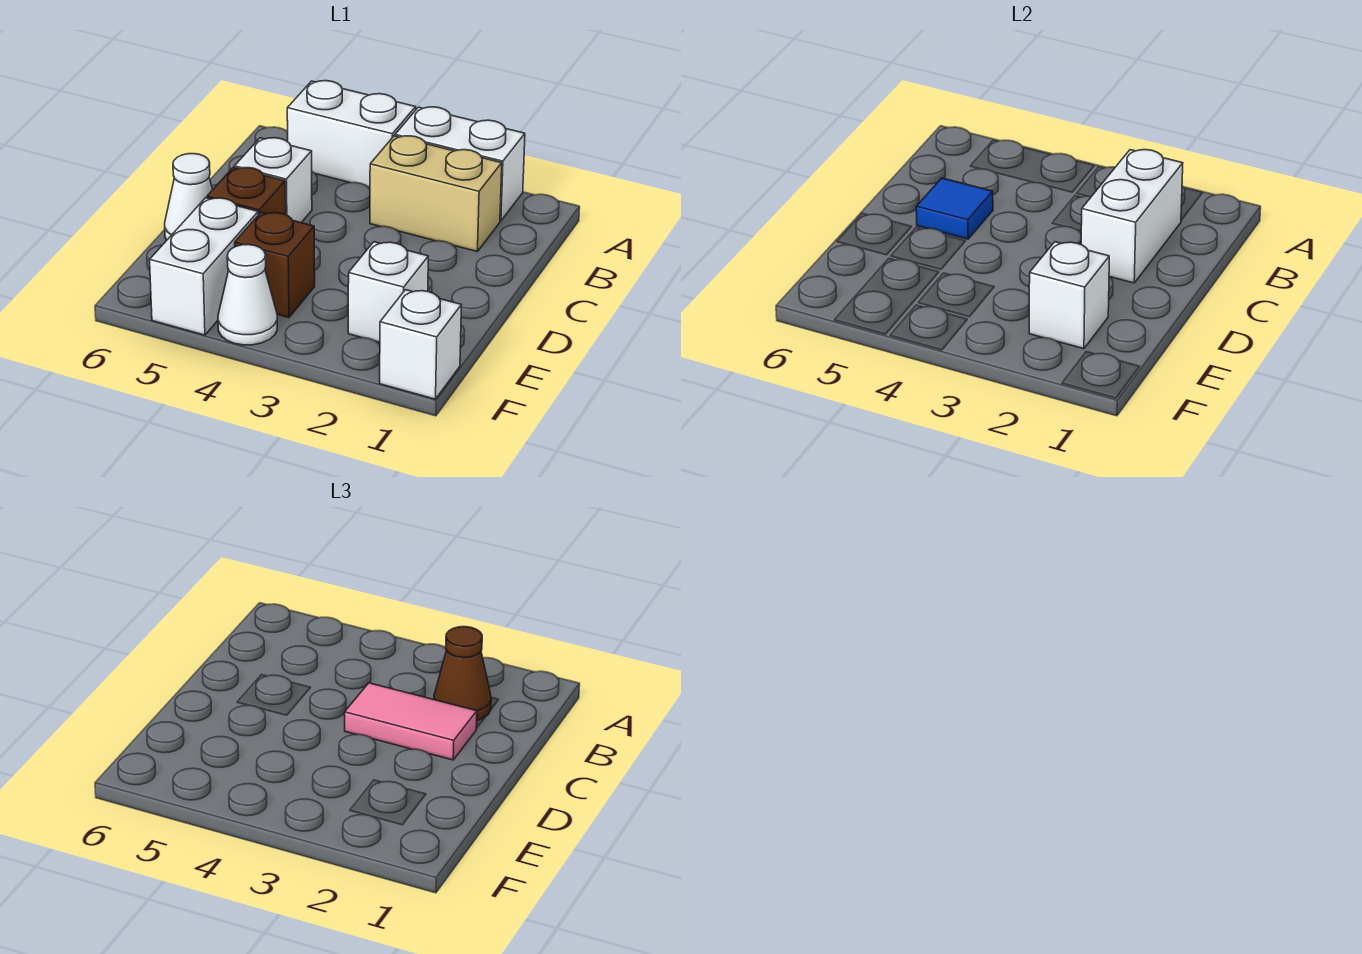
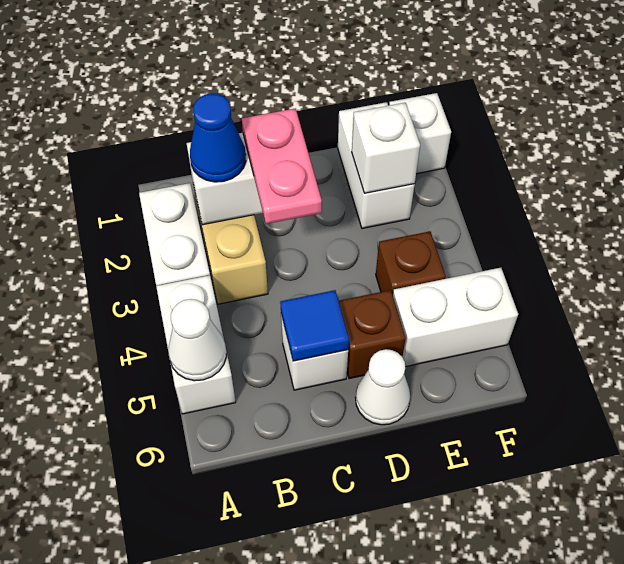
brown cone B2 level 3 -> blue cone B2 level 3
pink tile C2:C3 level 3 -> pink plate C2:C3 level 3
white brick E2 level 1 -> white brick E1:E2 level 1
white cone F4 level 1 -> white cone A5 level 2

